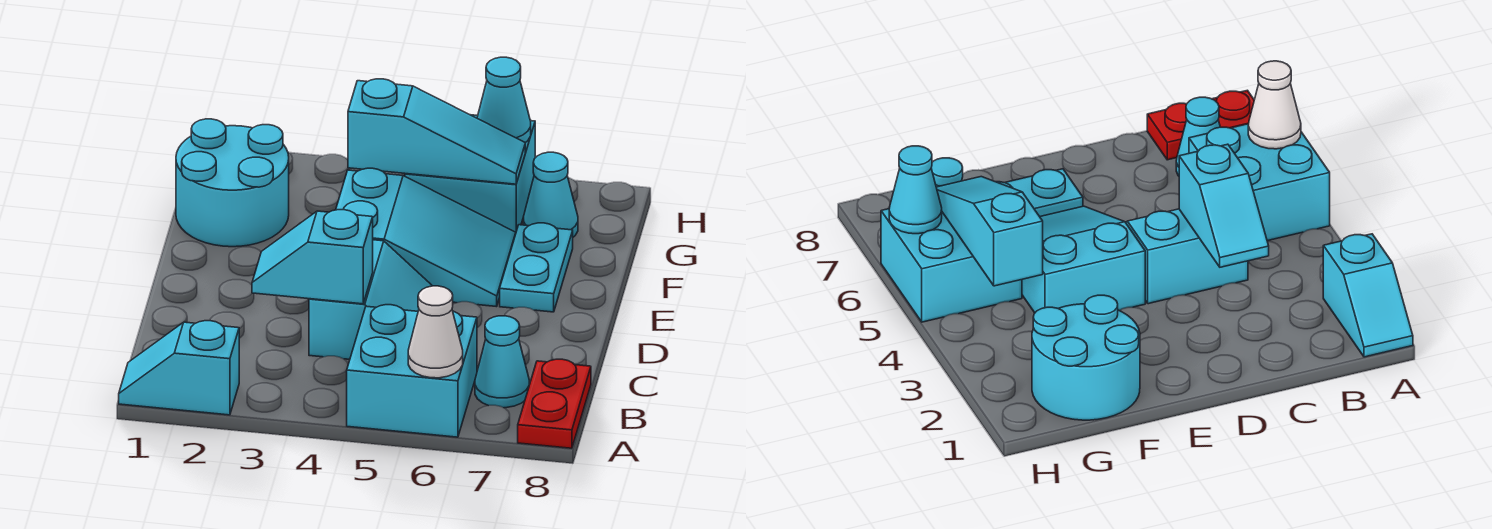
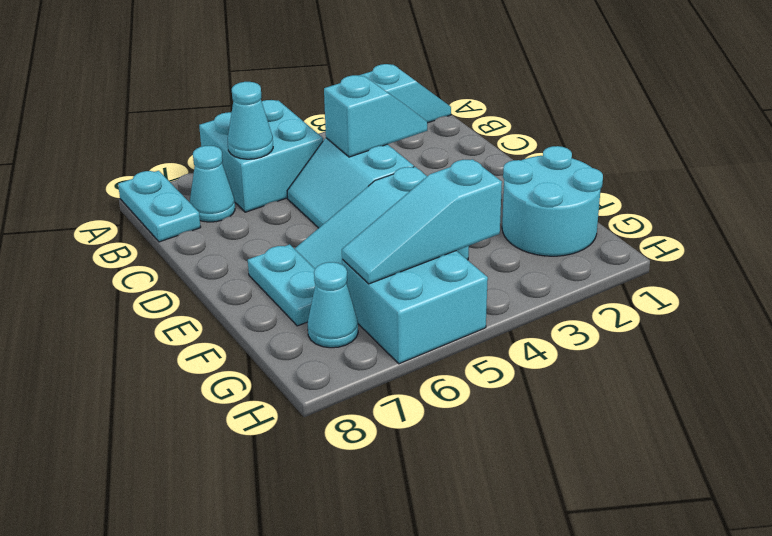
white cone A6 level 2 -> none
red plate A8:B8 level 1 -> cyan plate A8:B8 level 1
cyan cone H6 level 2 -> cyan cone B6 level 2

